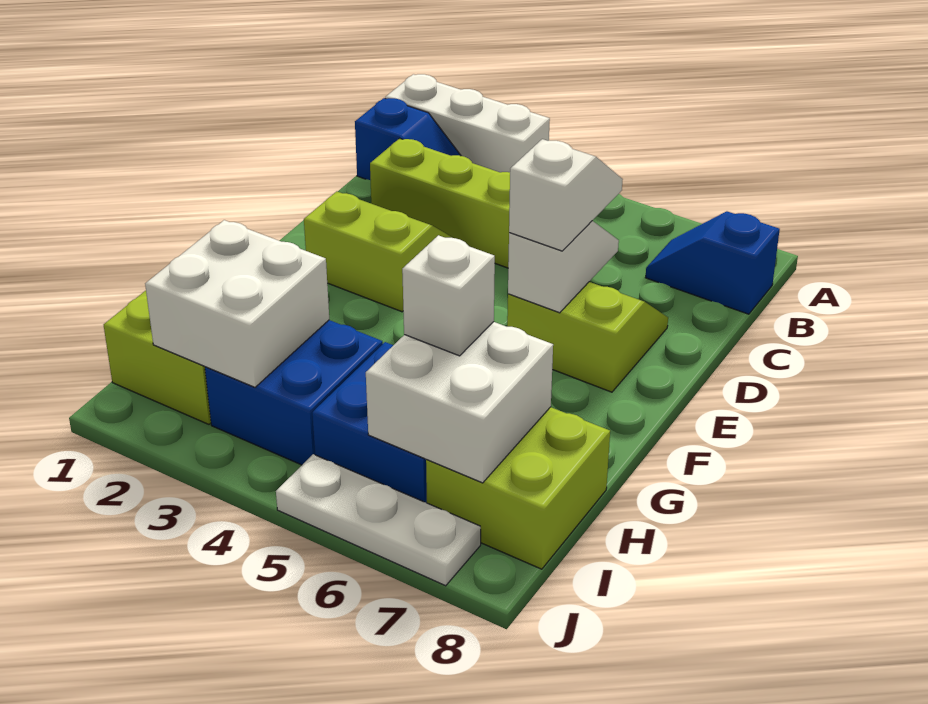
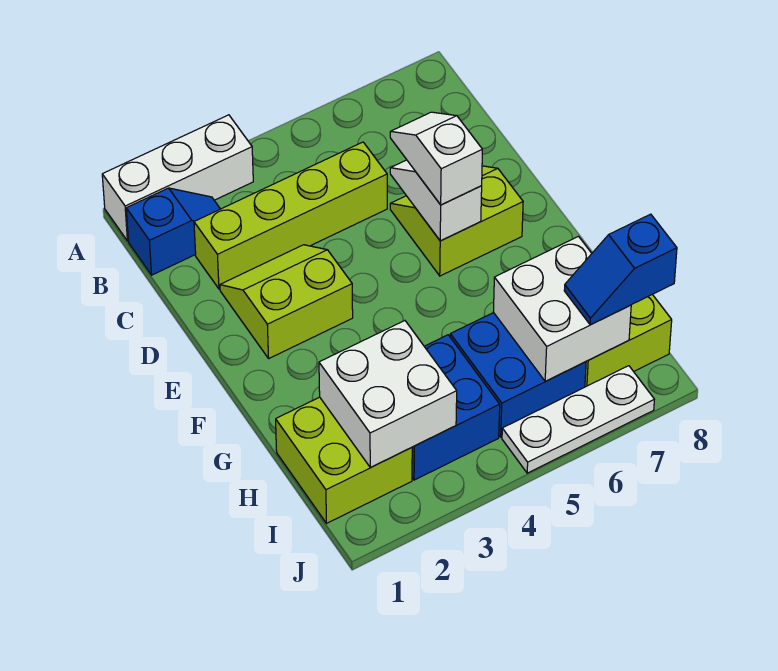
blue slope B7:B8 level 1 top 8 -> blue slope I7:I8 level 3 top 8
white brick H6 level 3 -> none

